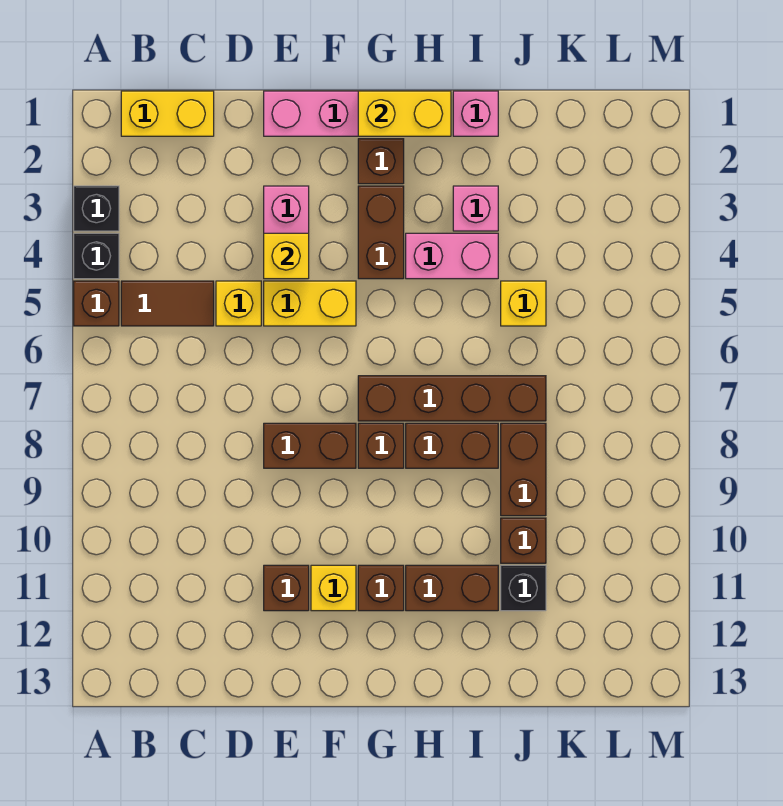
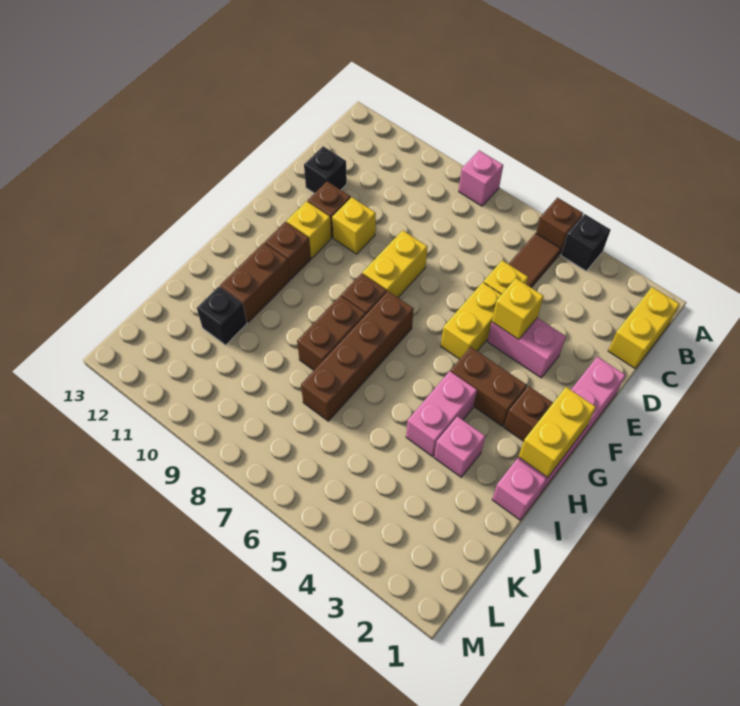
black brick A3 level 1 -> black brick D12 level 1
none -> pink brick A8 level 1
brown brick E8:F8 level 1 -> yellow brick E8:F8 level 1
yellow brick J5 level 1 -> yellow brick E10 level 1
brown brick J8:J9 level 1 -> none
brown brick J10 level 1 -> none

